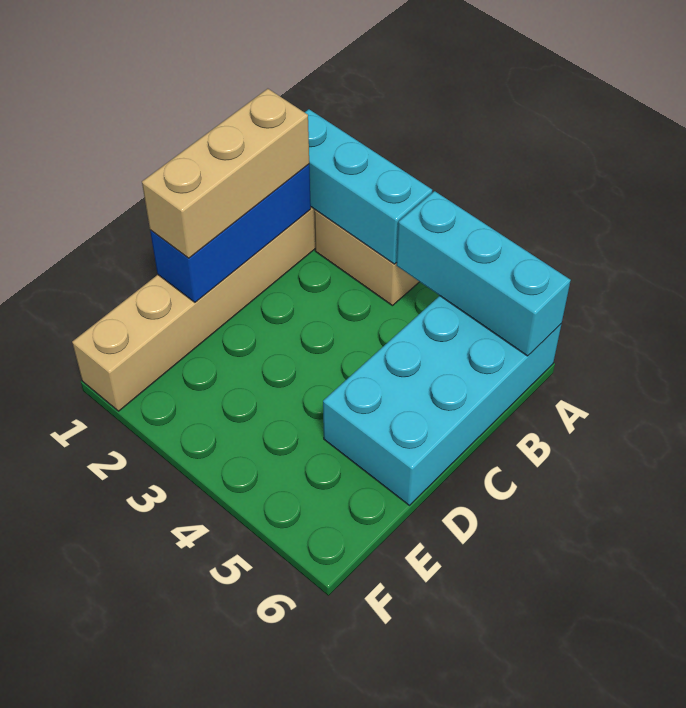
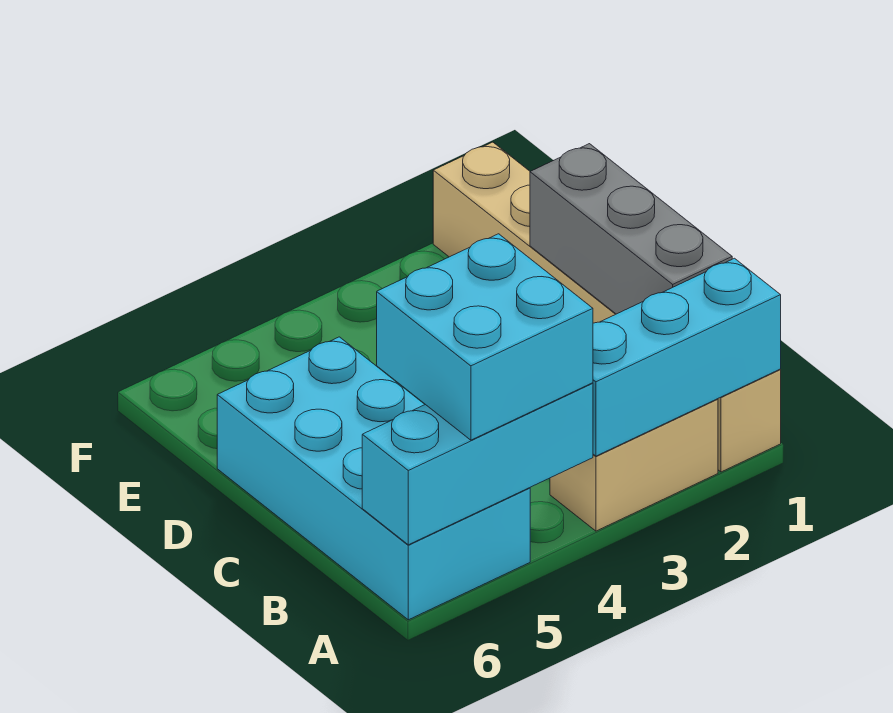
none -> cyan brick A4:B5 level 3
blue brick B1:D1 level 2 -> grey brick B1:D1 level 2
tan brick B1:D1 level 3 -> none

